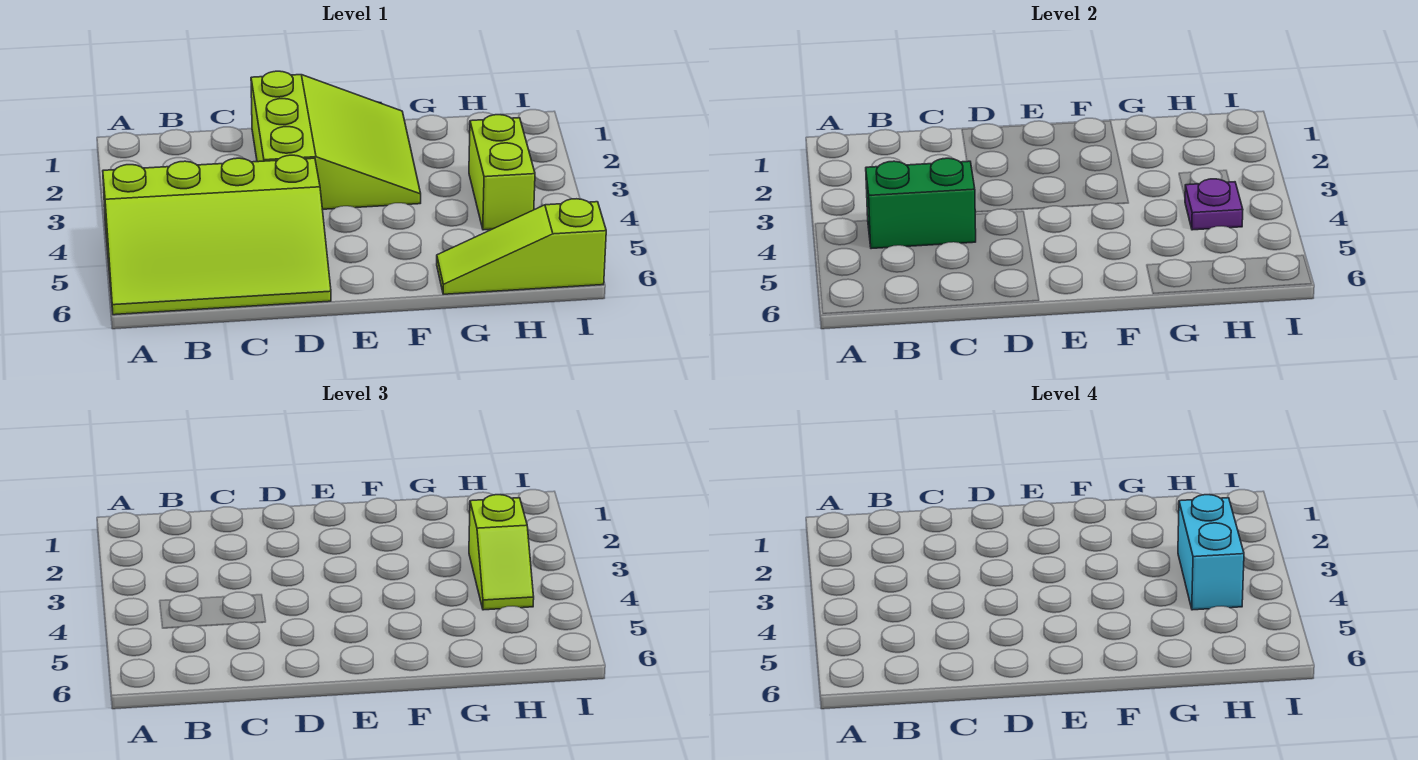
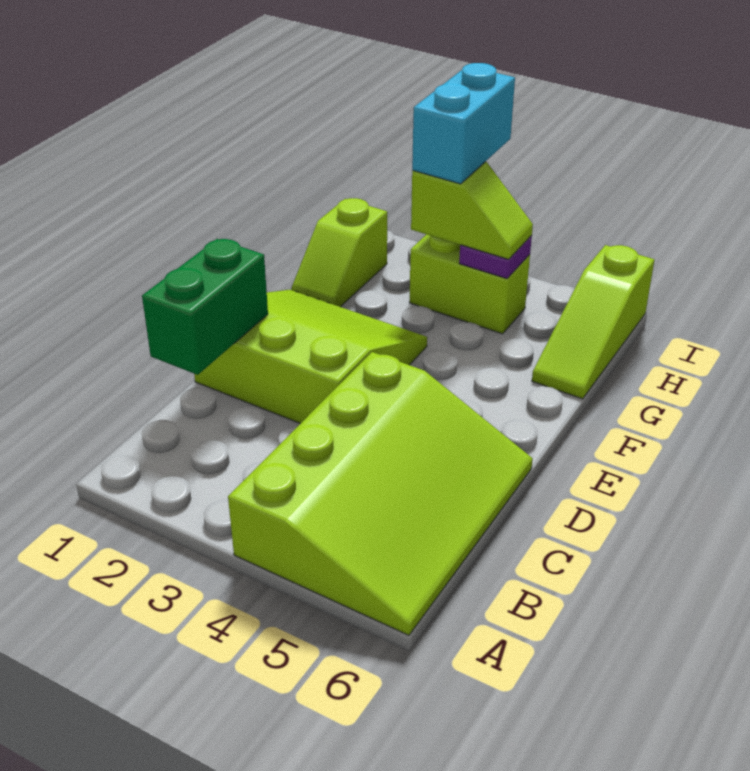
green brick B4:C4 level 2 -> green brick C1:D1 level 2
none -> lime slope G1:H1 level 1 top H
cyan brick H3:H4 level 4 -> cyan brick H3:I3 level 4

